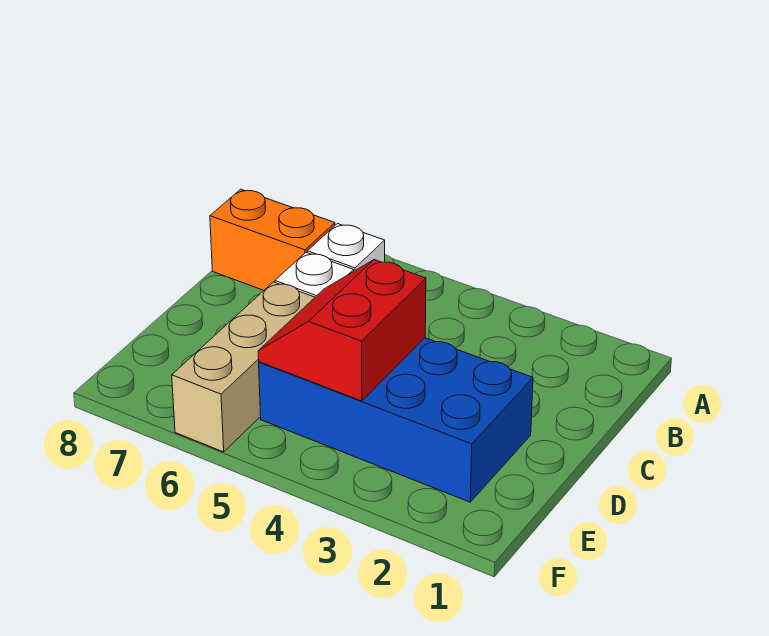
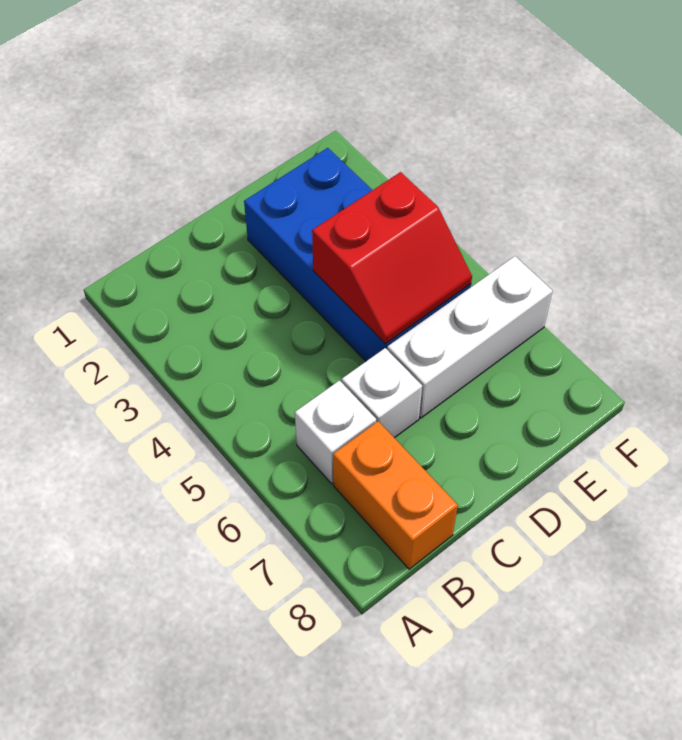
tan brick D6:F6 level 1 -> white brick D6:F6 level 1

